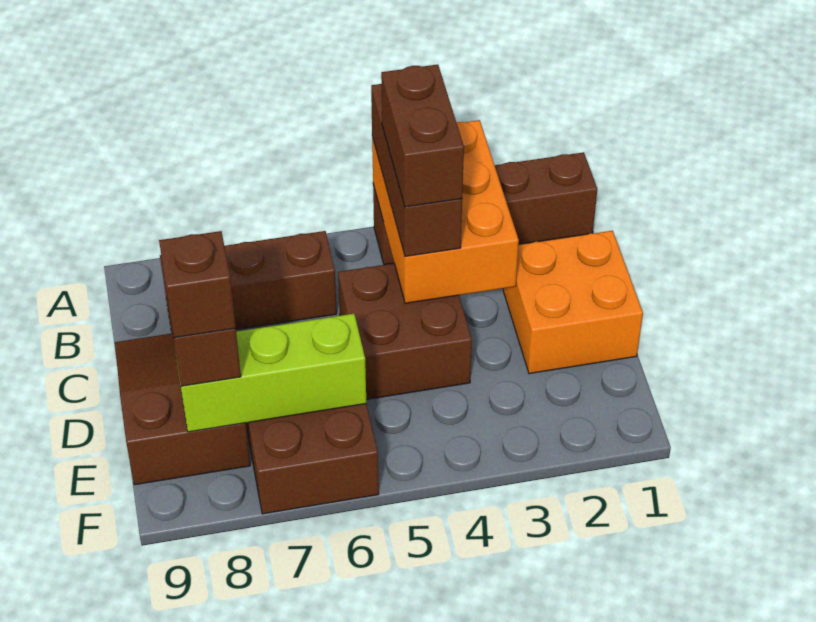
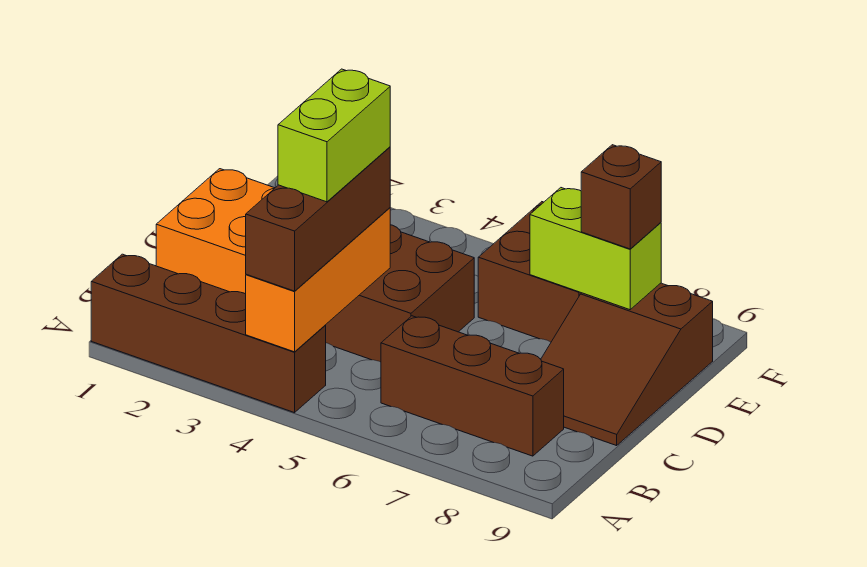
orange brick A3:C4 level 2 -> orange brick A4:C4 level 2
brown brick B4:C4 level 4 -> lime brick B4:C4 level 4
lime brick E6:E8 level 2 -> lime brick E7:E8 level 2
brown brick E8 level 4 -> none

